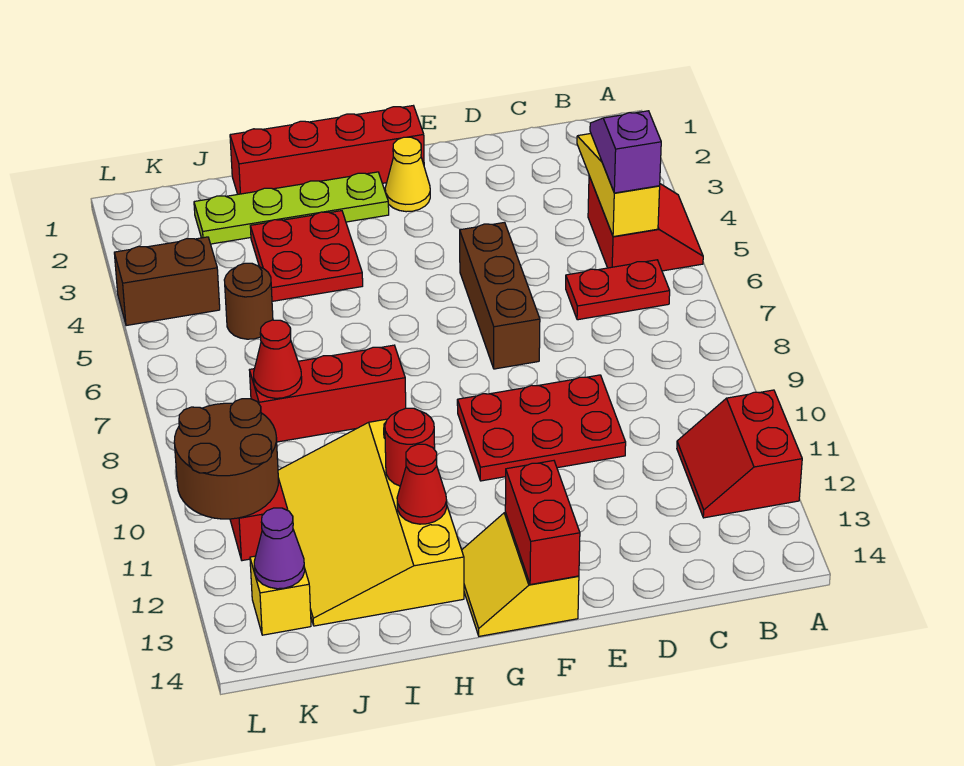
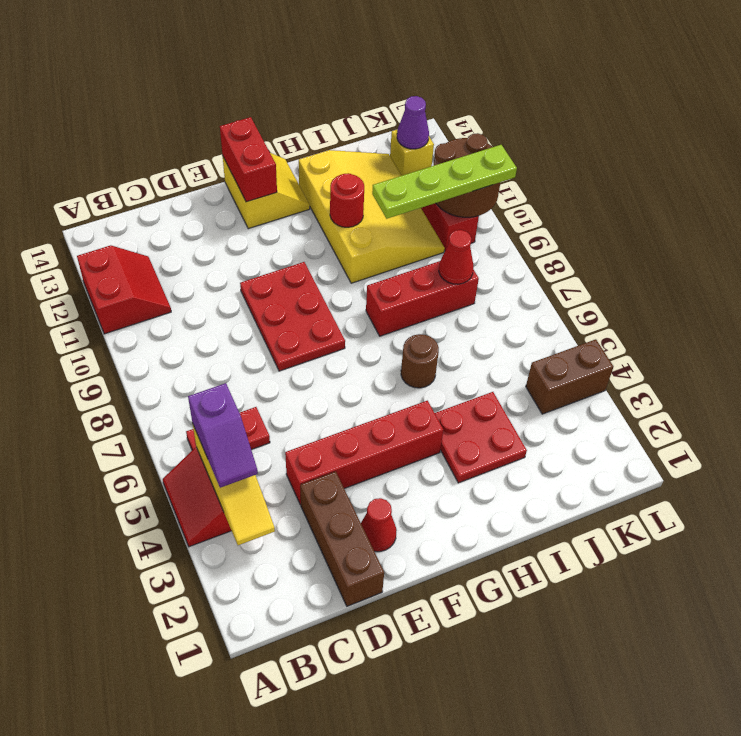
red plate D9:F10 level 1 -> red plate E8:F10 level 1
brown brick E5:E7 level 1 -> brown brick D1:D3 level 1
red brick F1:I1 level 1 -> red brick D4:G4 level 1
yellow cone F2 level 1 -> none
lime plate G2:J2 level 1 -> lime plate I10:L10 level 3
red cone H12 level 2 -> red cone E2 level 1
brown round brick J5 level 1 -> brown round brick H6 level 1

